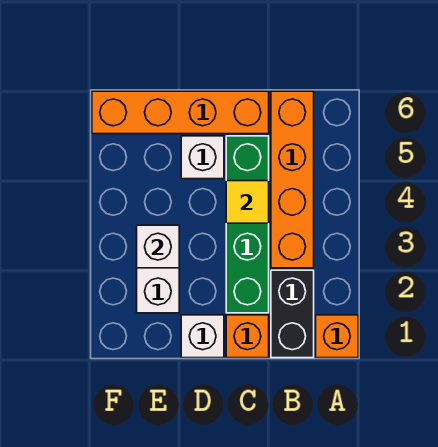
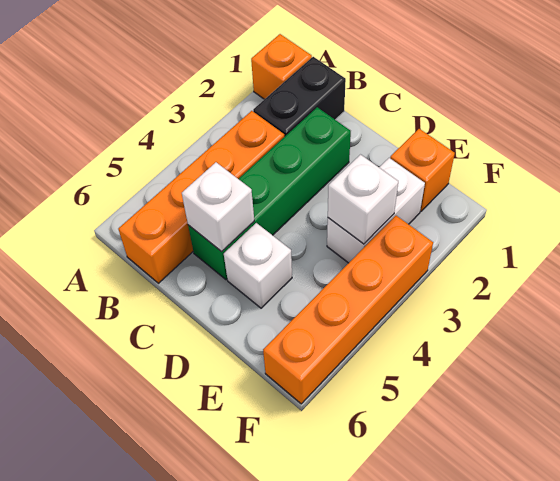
orange brick C1 level 1 -> orange brick E1 level 1
yellow tile C4 level 2 -> none
orange brick C6:F6 level 1 -> orange brick F3:F6 level 1
white brick D1 level 1 -> white brick C5 level 2

